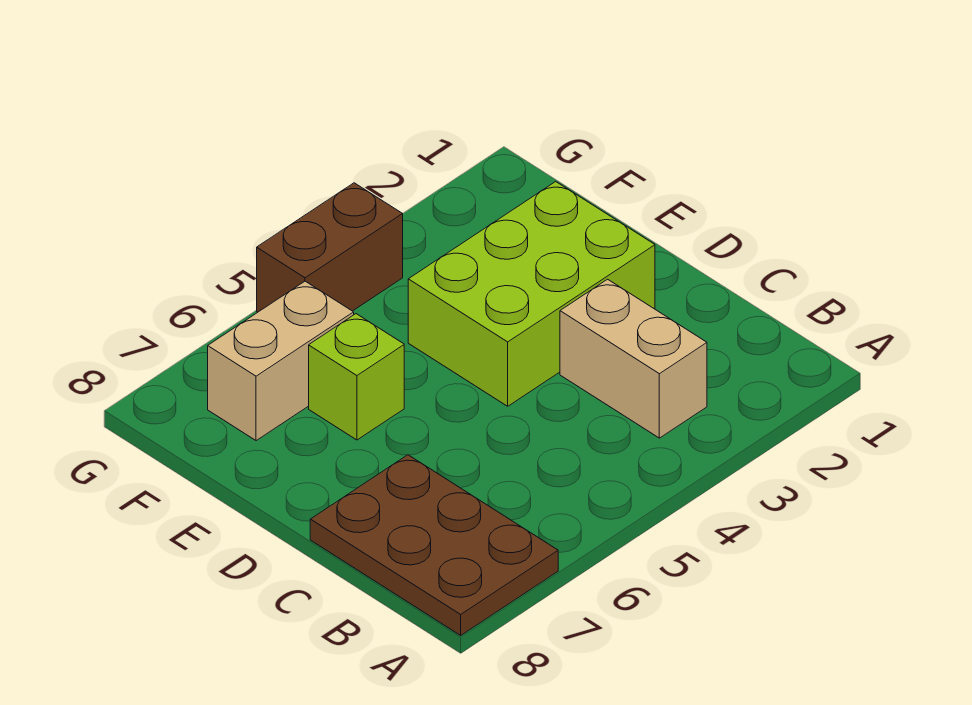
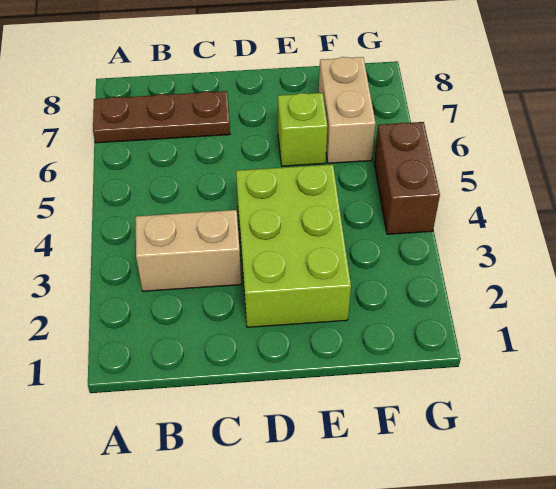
brown plate A7:C8 level 1 -> brown plate A7:C7 level 1

